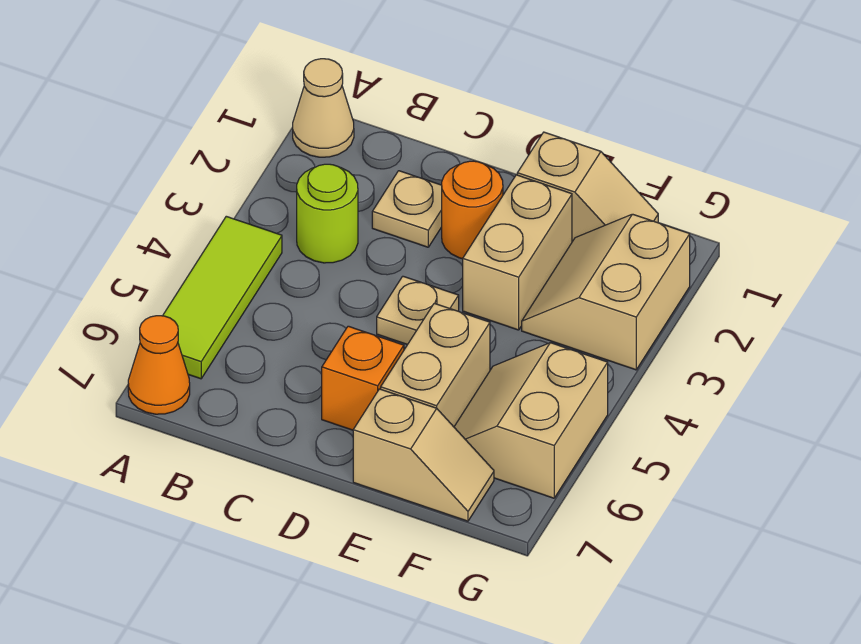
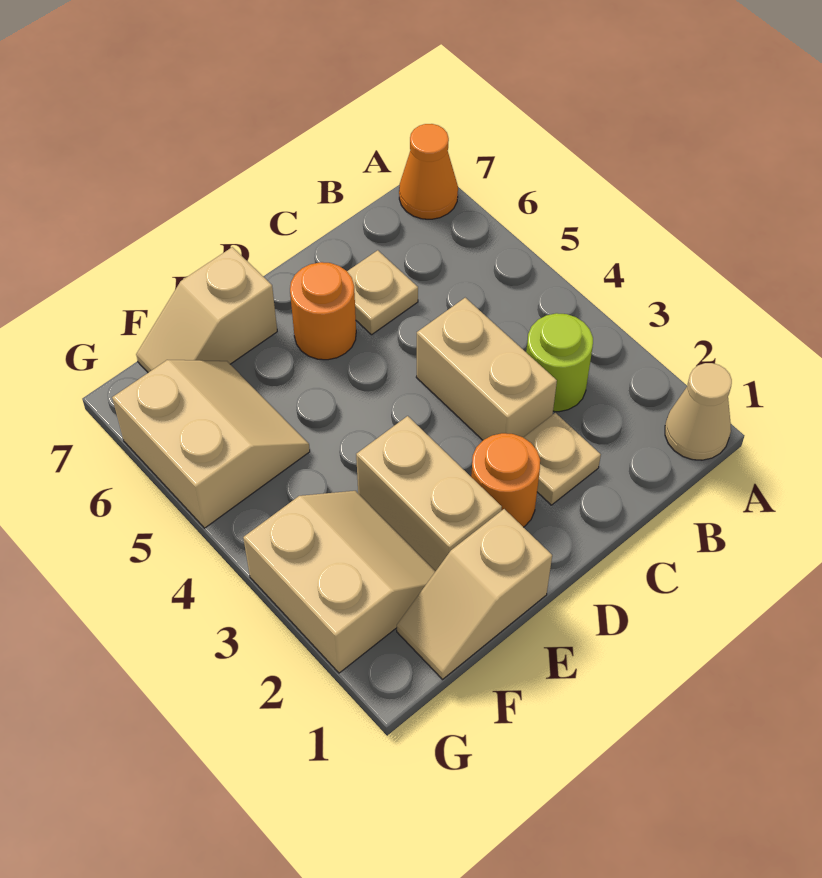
lime tile A4:A6 level 1 -> none
tan plate D4 level 1 -> tan plate C6 level 1
orange brick D6 level 1 -> orange round brick D6 level 1
tan brick E5:E6 level 1 -> tan brick C3:C4 level 1

